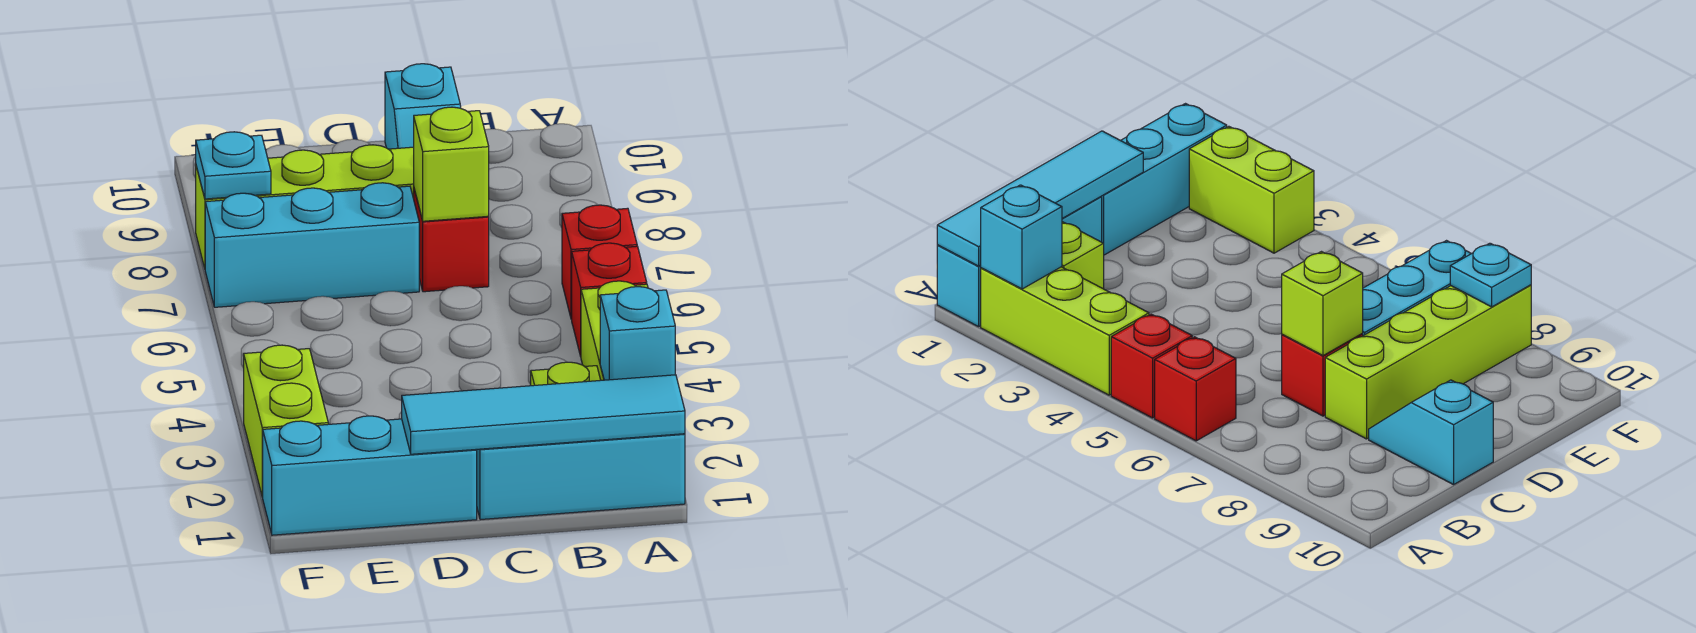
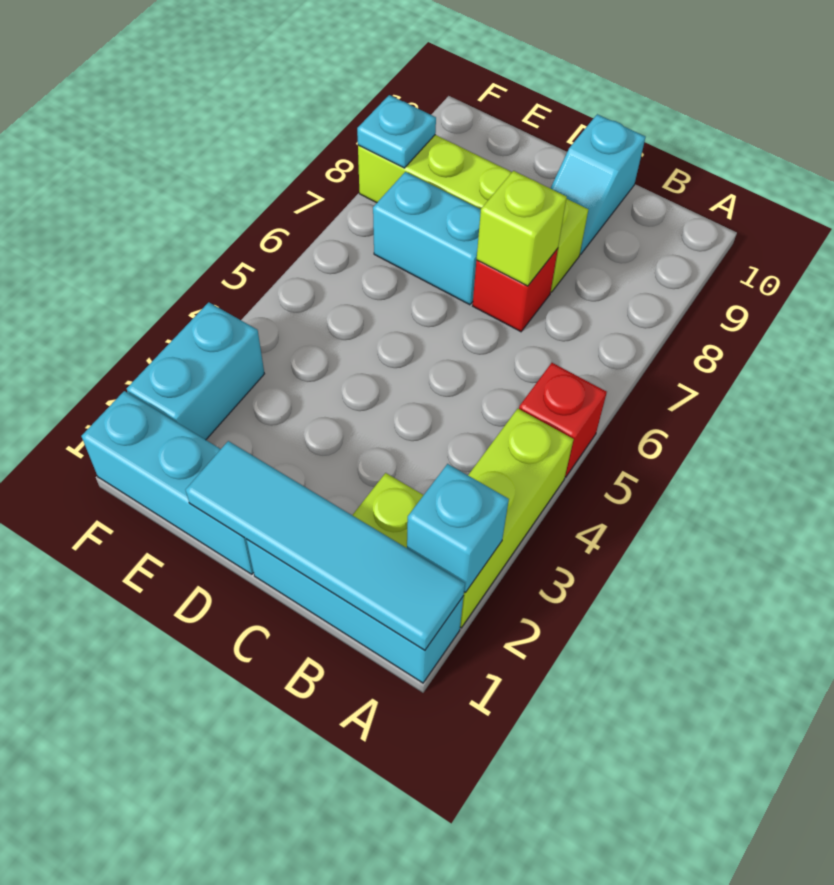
red brick A6 level 1 -> none
cyan brick D7:F7 level 1 -> cyan brick D7:E7 level 1
lime brick F2:F3 level 1 -> cyan brick F2:F3 level 1

